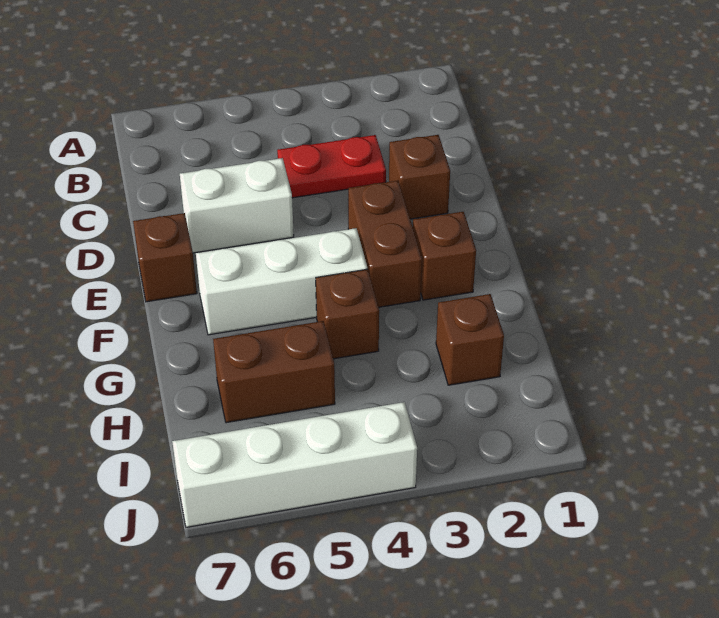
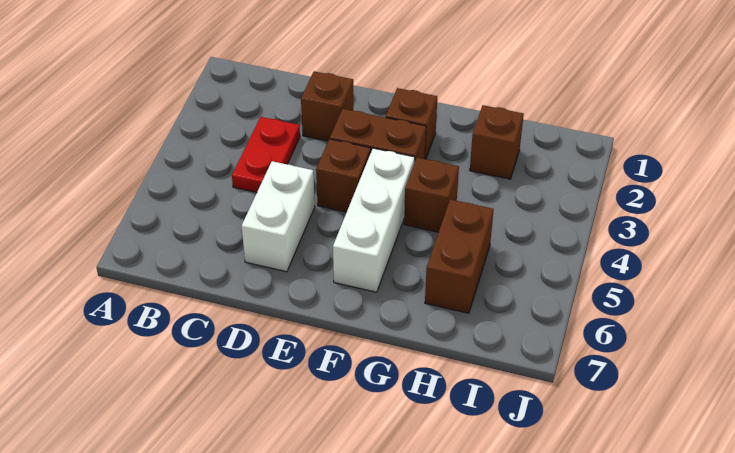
brown brick E7 level 1 -> brown brick E4 level 1
white brick J4:J7 level 1 -> none

